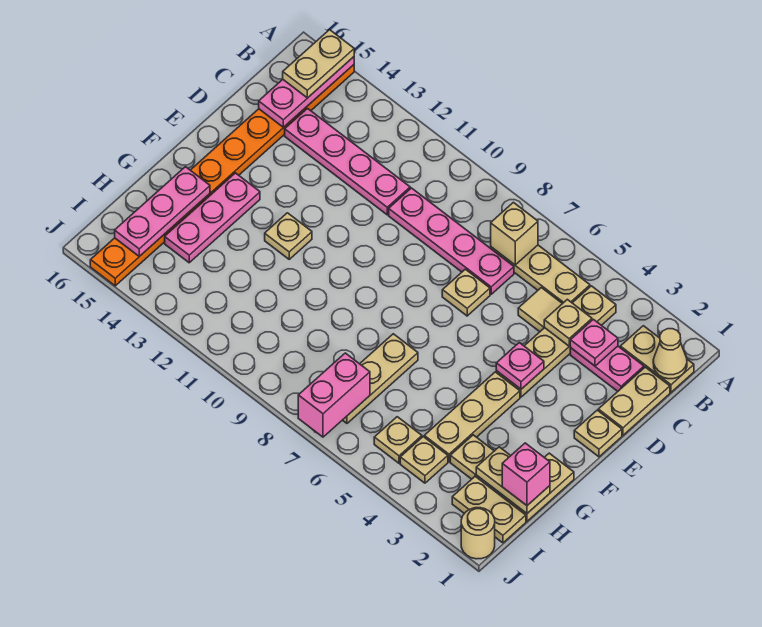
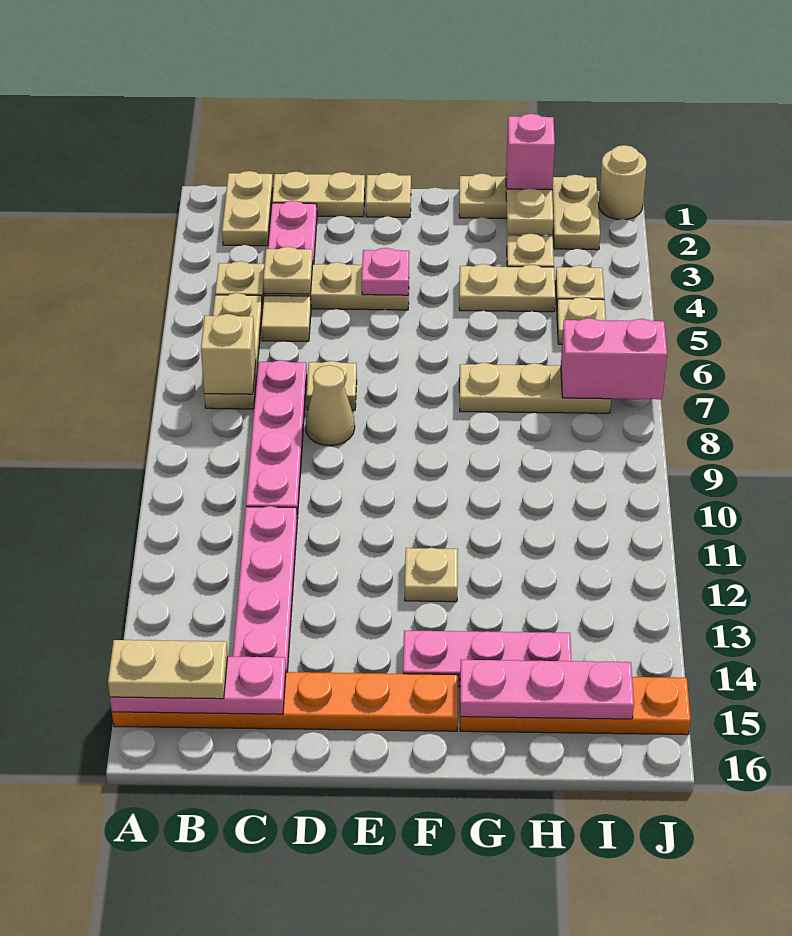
tan cone B1 level 2 -> tan cone D8 level 1
pink plate C3 level 2 -> none
tan plate F4:H4 level 1 -> tan plate G4:H4 level 1

